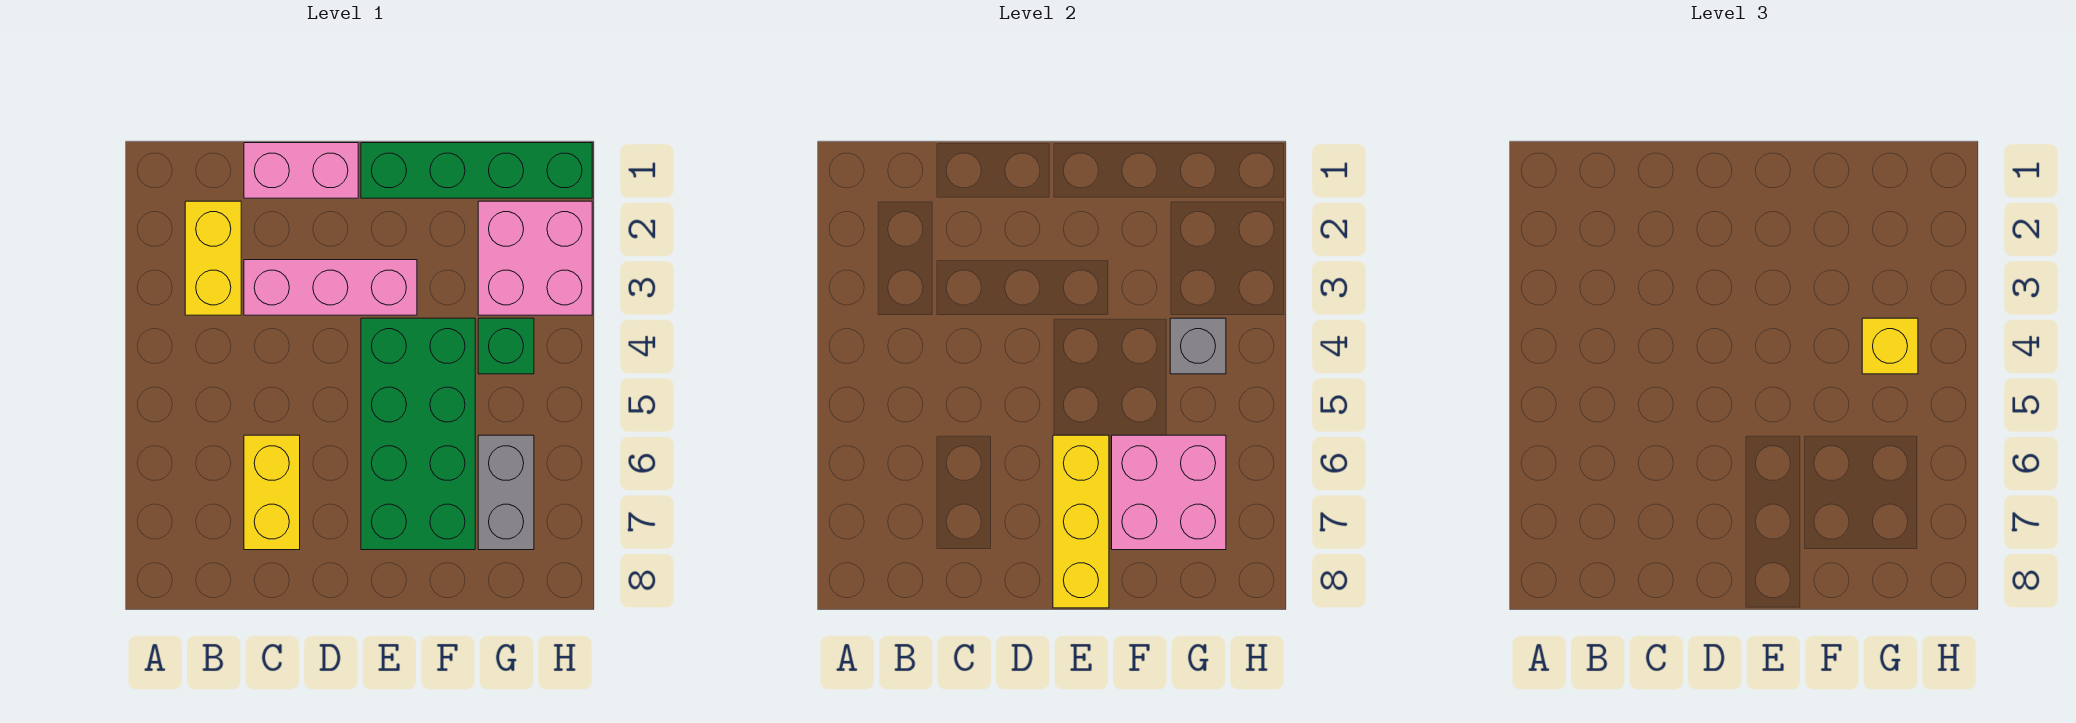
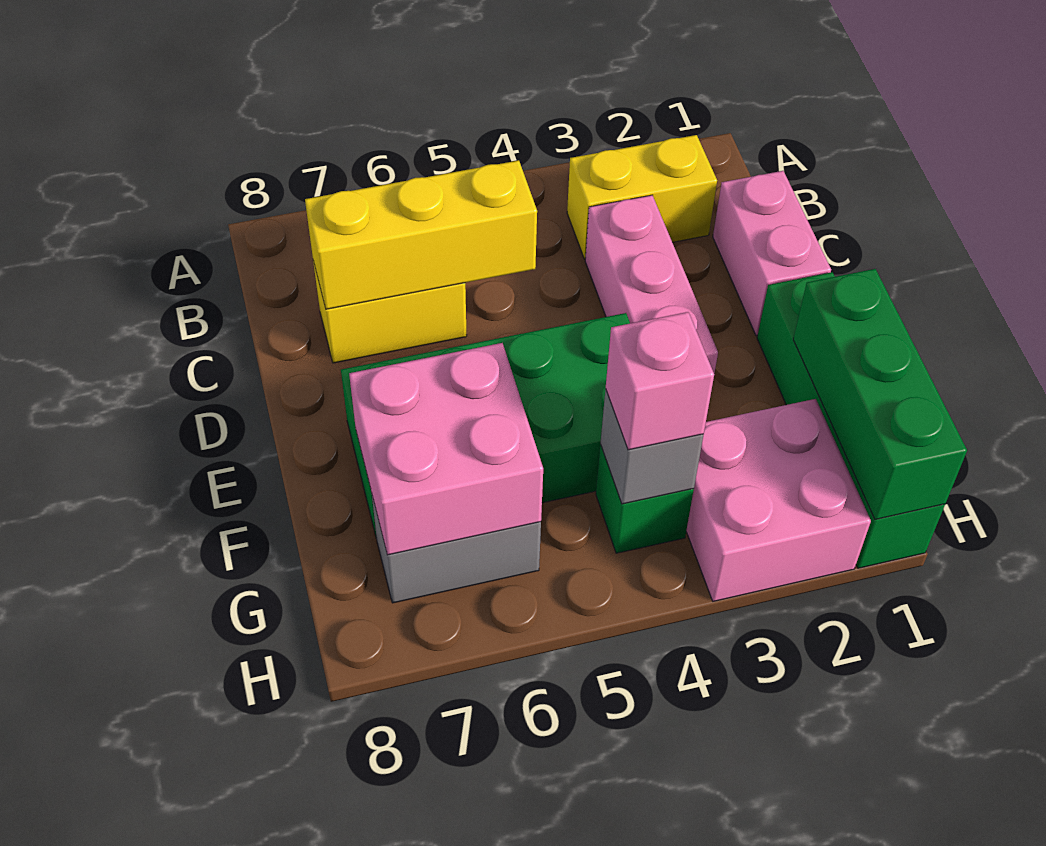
yellow brick E6:E8 level 2 -> yellow brick C5:C7 level 2
none -> green brick F1:H1 level 2
yellow brick G4 level 3 -> pink brick G4 level 3

